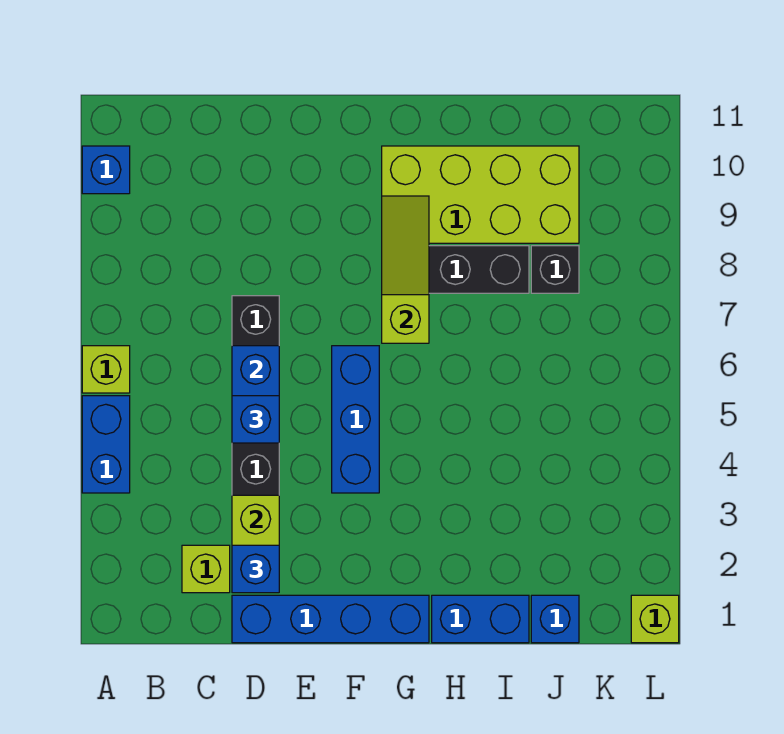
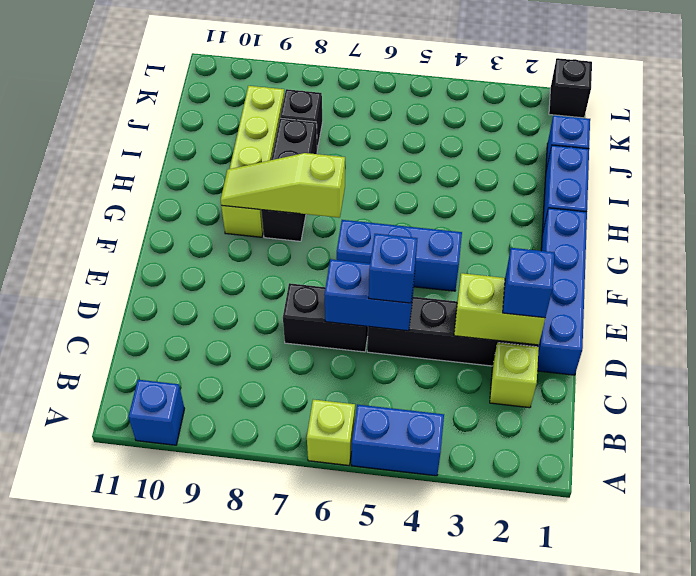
lime brick G9:J10 level 1 -> lime brick G9:J9 level 1
lime brick L1 level 1 -> black brick L1 level 1

